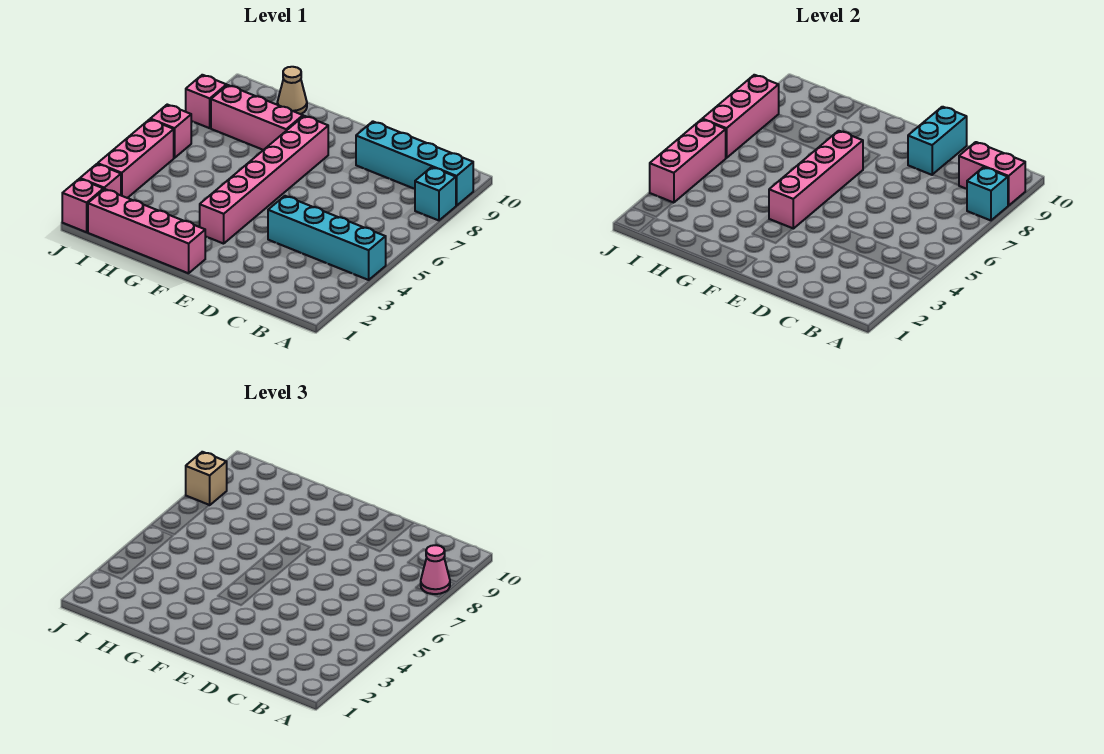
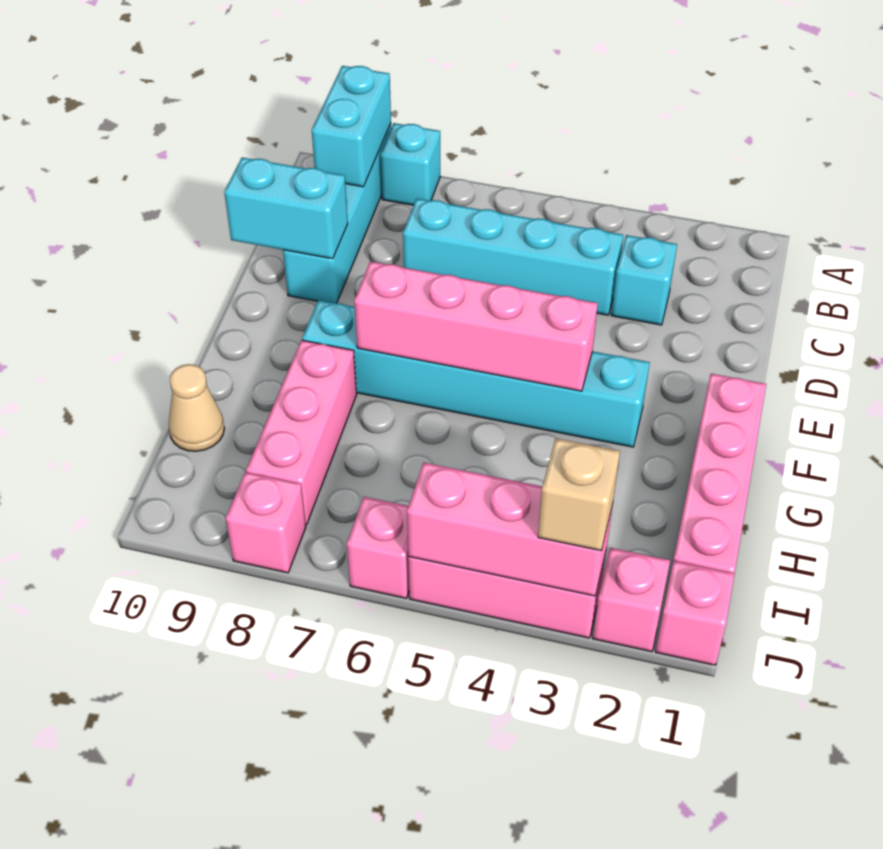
cyan brick A4:D4 level 1 -> cyan brick C4:C7 level 1
cyan brick A8 level 2 -> cyan brick C3 level 1
pink cone A8 level 3 -> none
pink brick A9:B9 level 2 -> cyan brick A9:B9 level 2
pink brick F3:F8 level 1 -> cyan brick F3:F8 level 1
pink brick J6:J8 level 2 -> none
tan brick J8 level 3 -> tan brick J3 level 3

